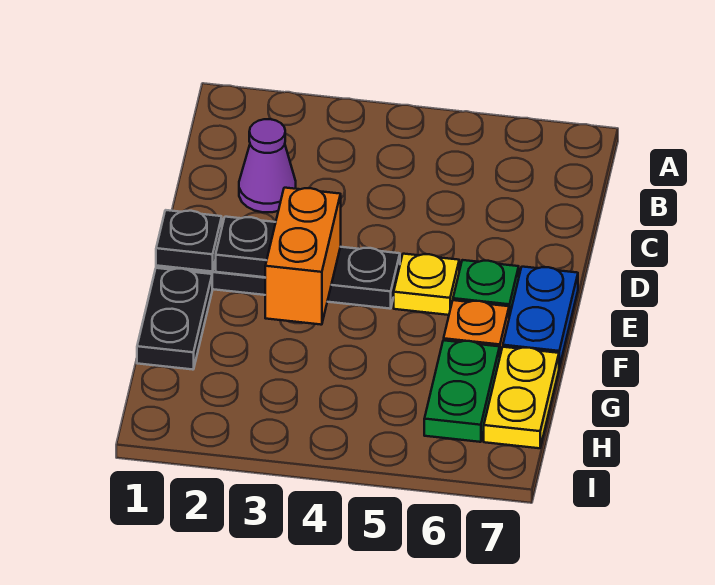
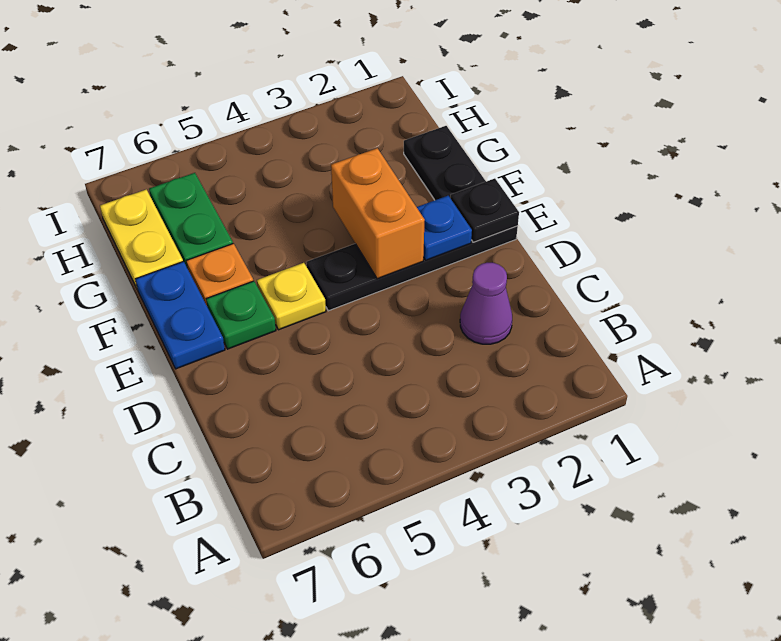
black plate E2 level 2 -> blue plate E2 level 2

